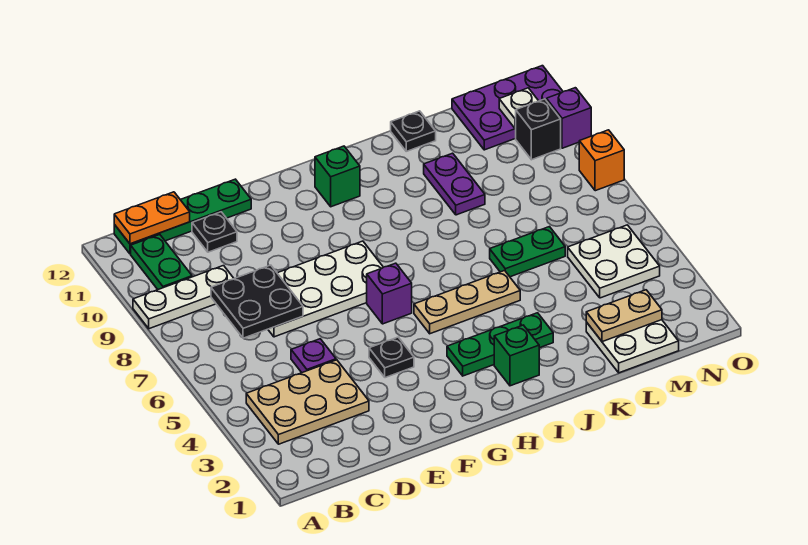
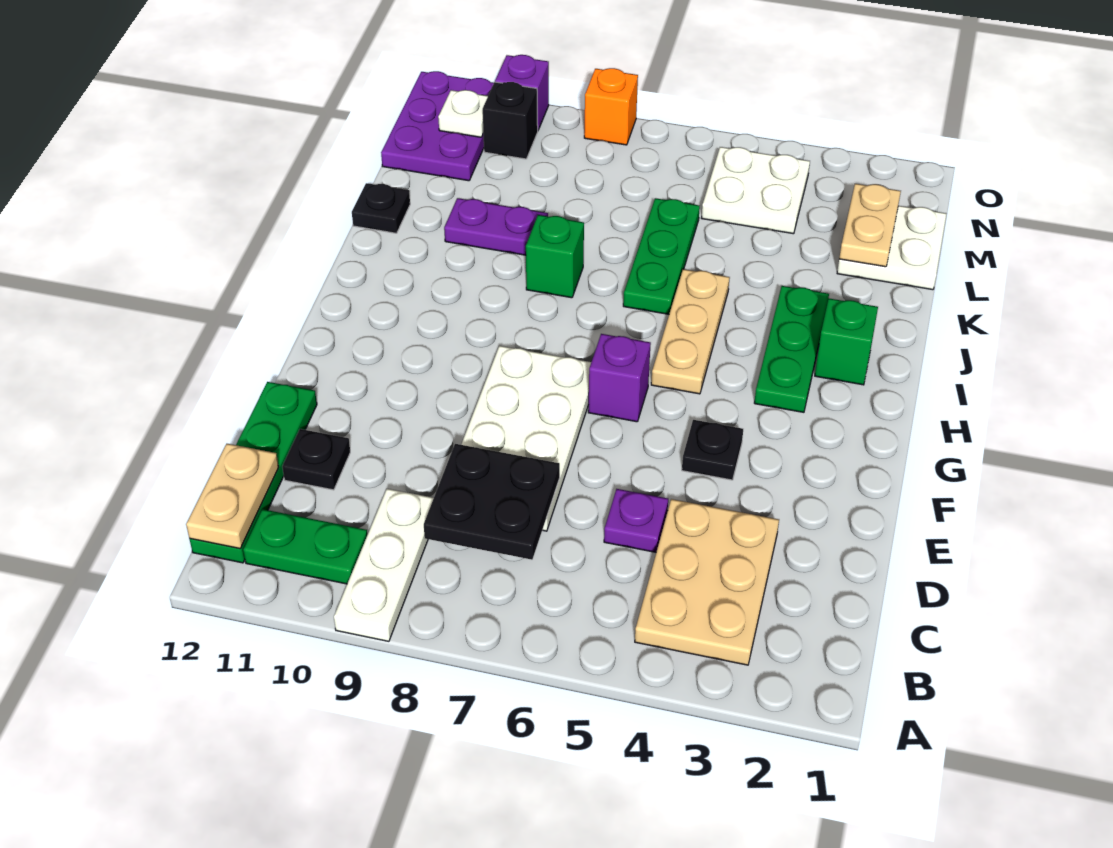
orange plate B12:C12 level 2 -> tan plate B12:C12 level 2
green brick H11 level 1 -> green brick J8 level 1
green plate K6:L6 level 1 -> green plate J6:L6 level 1

